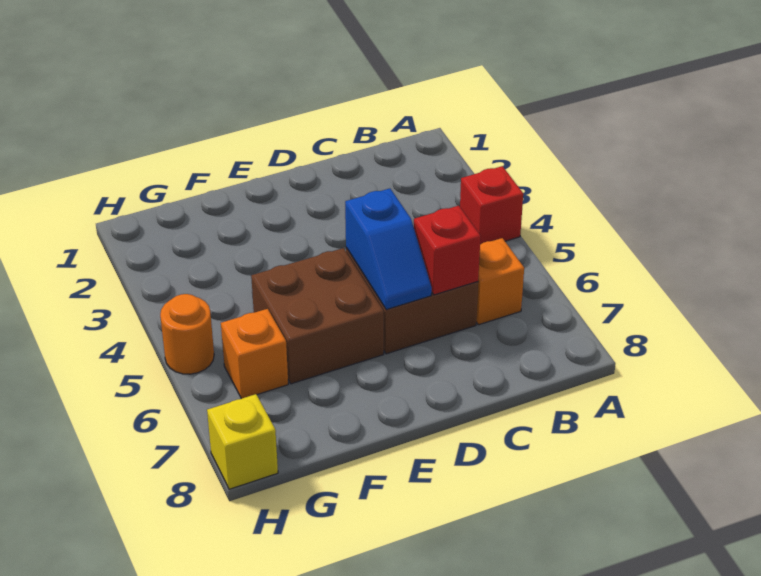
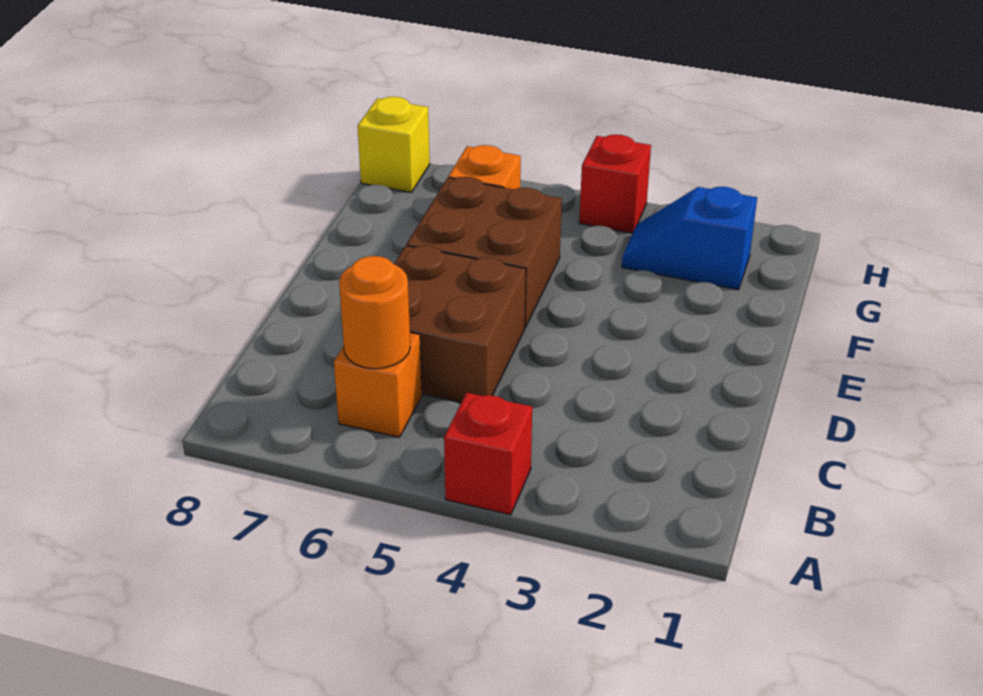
red brick C6 level 2 -> red brick H4 level 1
blue slope D5:D6 level 2 top 5 -> blue slope G2:G3 level 1 top 2
orange round brick H5 level 1 -> orange round brick B6 level 2

